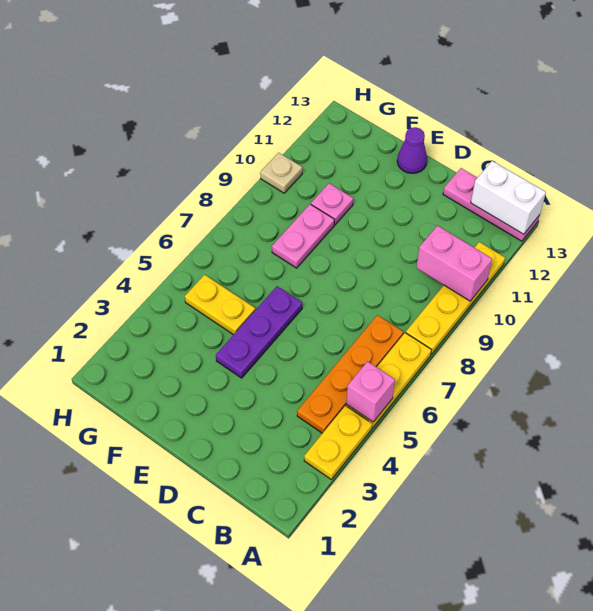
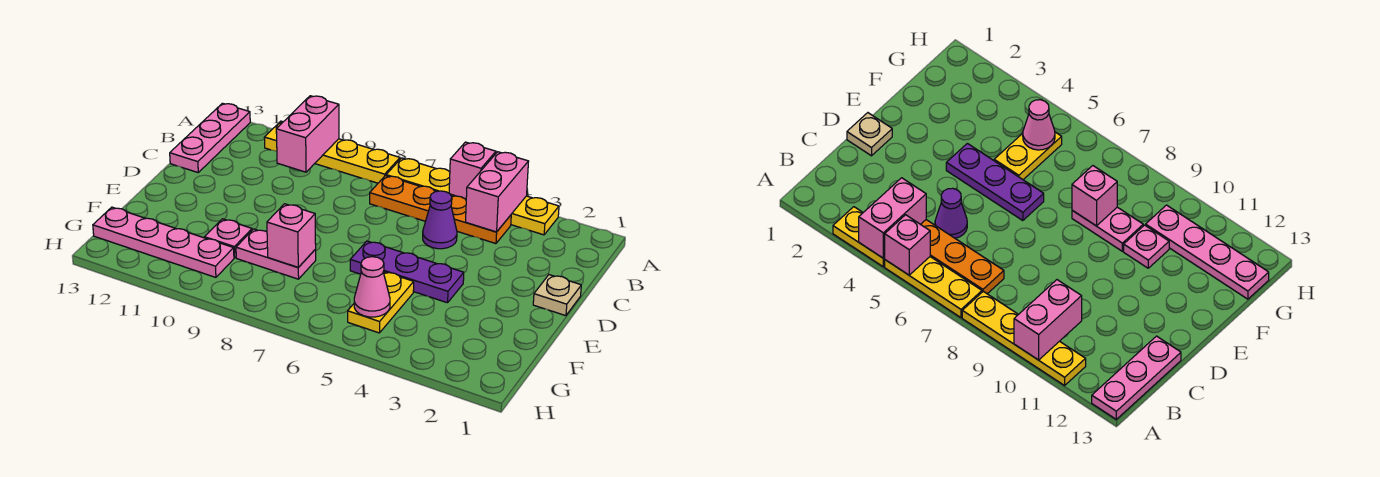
none -> pink brick A4:B4 level 2
white brick A13:B13 level 2 -> none
purple cone E13 level 1 -> purple cone C5 level 1
none -> pink brick F8 level 2
none -> pink cone G5 level 2
none -> pink plate G10:G13 level 1
tan plate H10 level 1 -> tan plate D1 level 1

